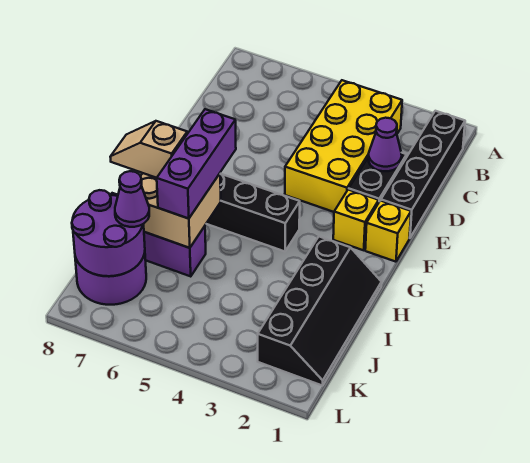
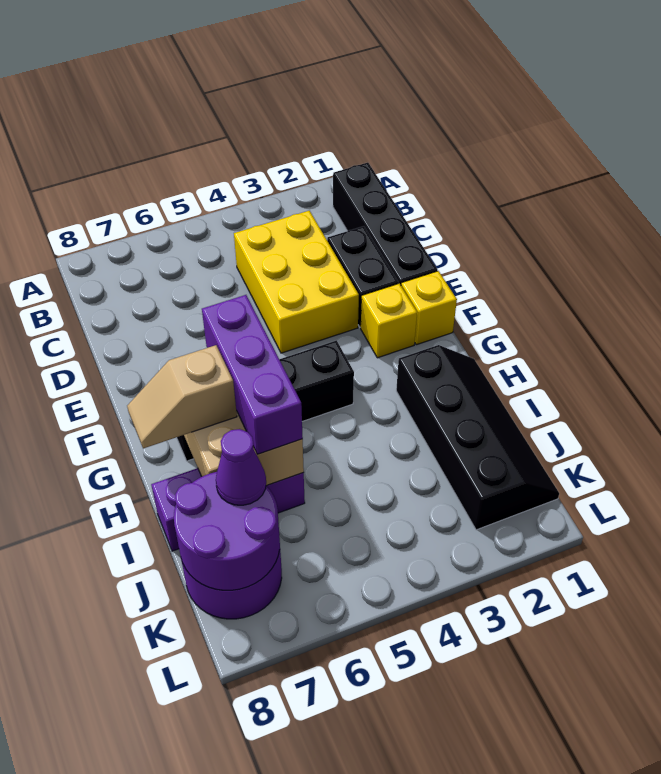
yellow brick B3:E4 level 1 -> yellow brick C3:E4 level 1
purple cone D2 level 2 -> none

